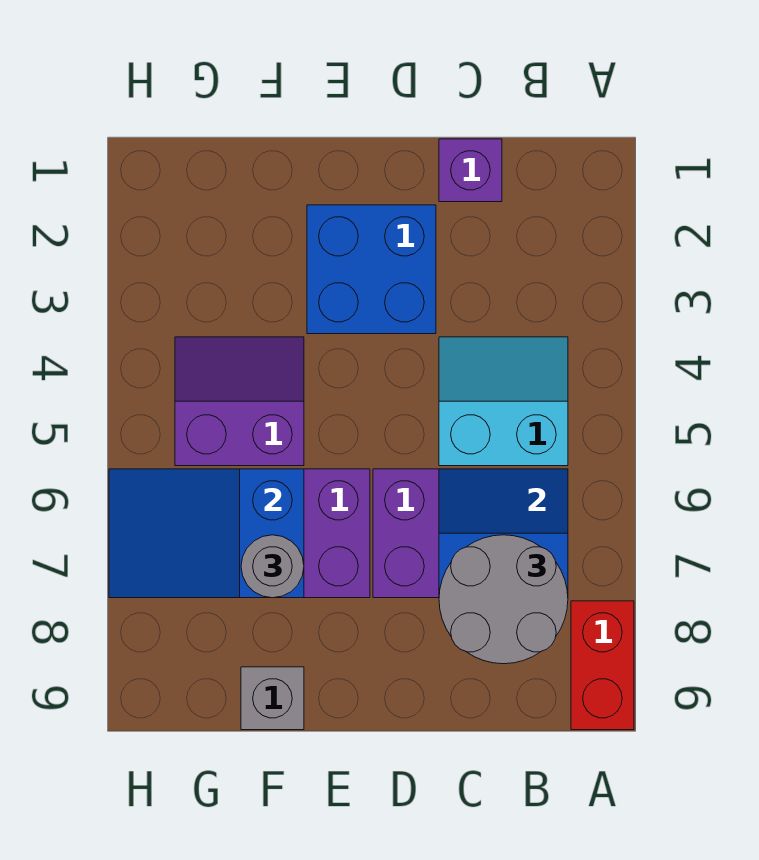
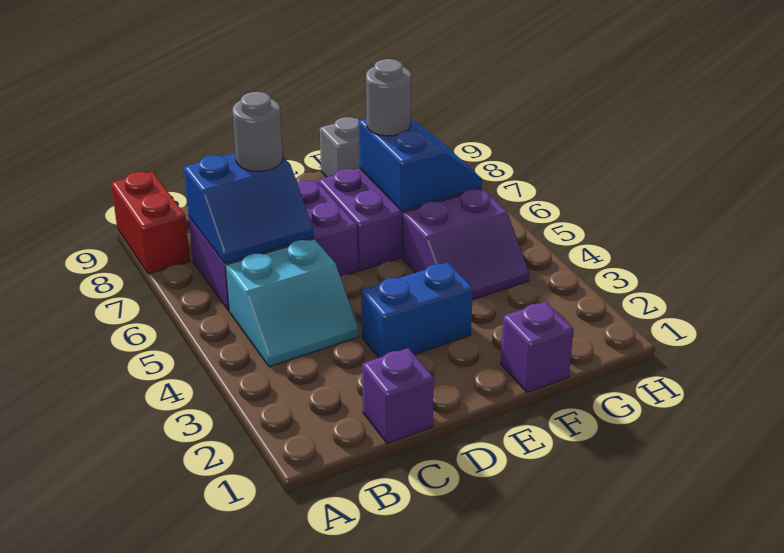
grey round brick B7:C8 level 3 -> grey round brick C7 level 3
blue brick D2:E3 level 1 -> blue brick D3:E3 level 1
none -> purple brick F1 level 1
blue slope F6:H7 level 2 top F -> blue slope F6:G7 level 2 top F

